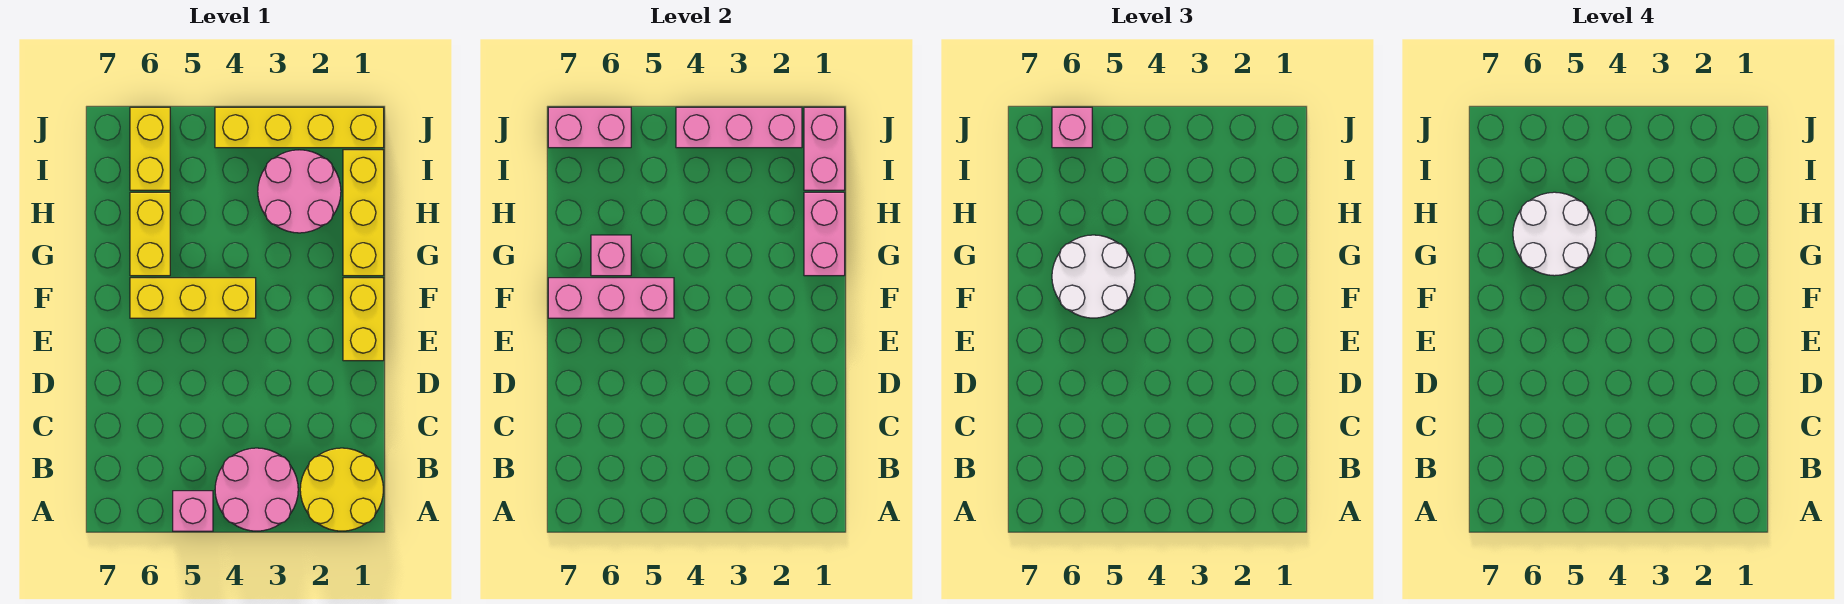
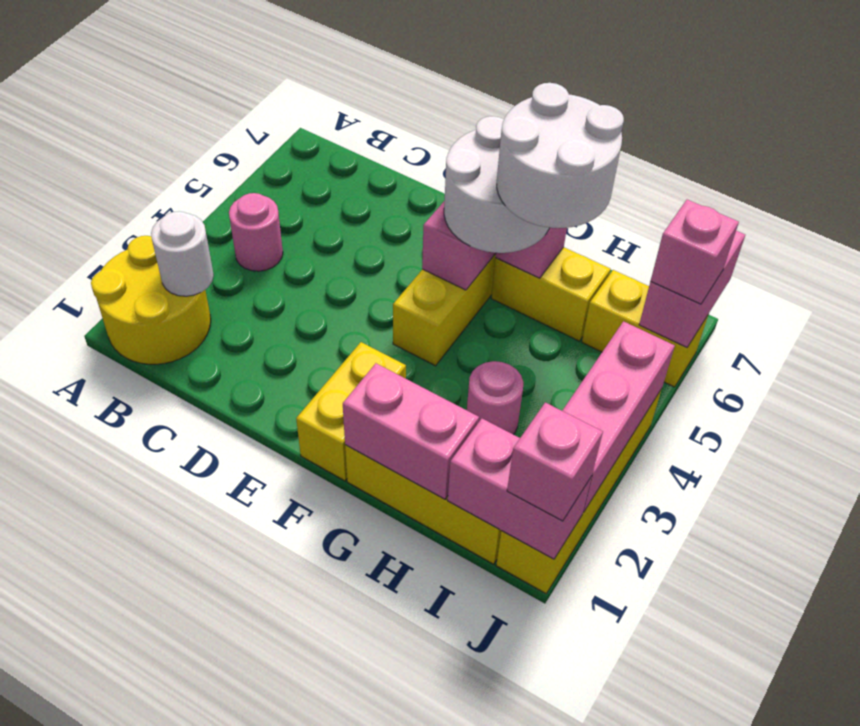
pink round brick A3:B4 level 1 -> pink round brick B4 level 1
pink brick A5 level 1 -> pink brick J1 level 3
none -> white round brick B2 level 2
yellow brick E1:F1 level 1 -> yellow brick F1:F2 level 1
pink round brick H2:I3 level 1 -> pink round brick H3 level 1

